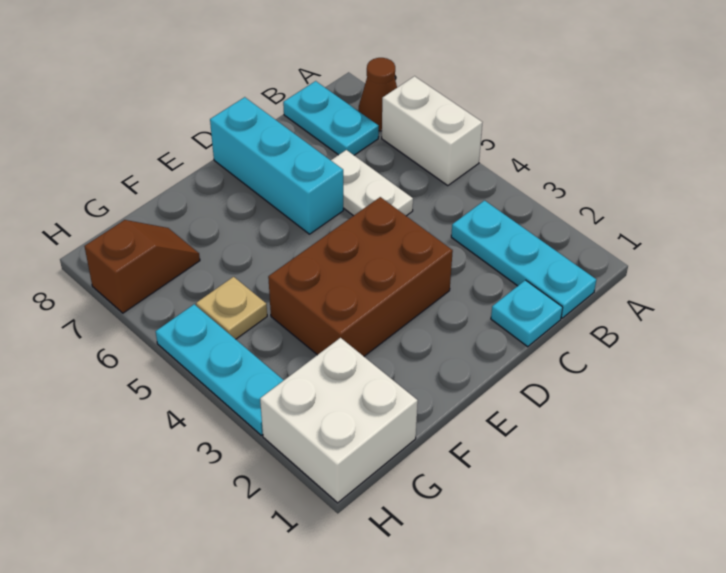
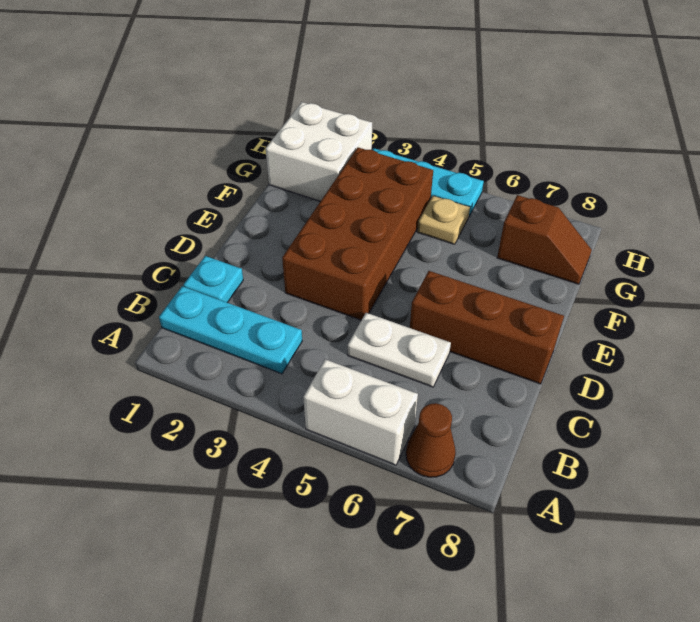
cyan plate B7:B8 level 1 -> none
brown brick D3:F4 level 1 -> brown brick D3:G4 level 1
cyan brick D6:D8 level 1 -> brown brick D6:D8 level 1
brown slope G7:H7 level 1 top H -> brown slope G7:G8 level 1 top 7

